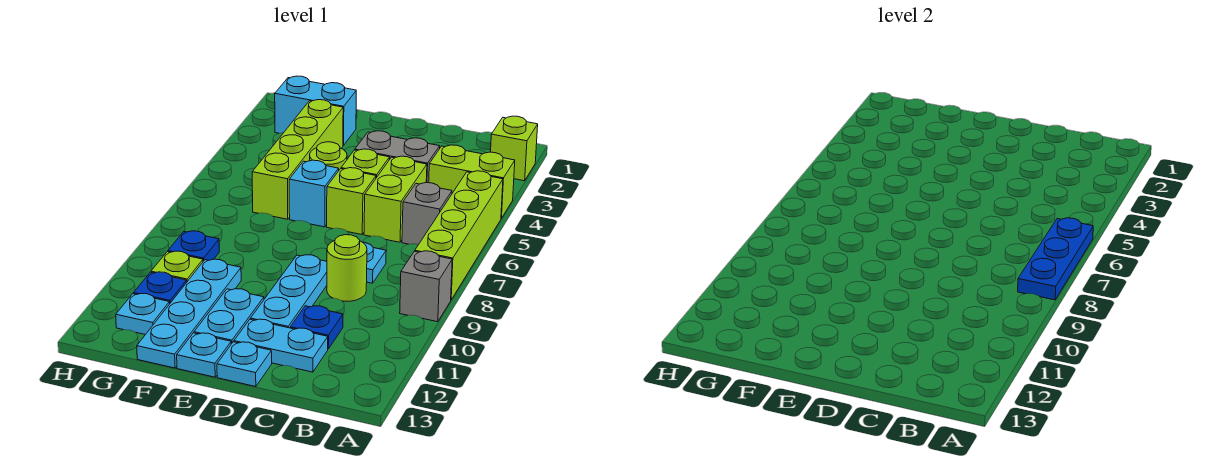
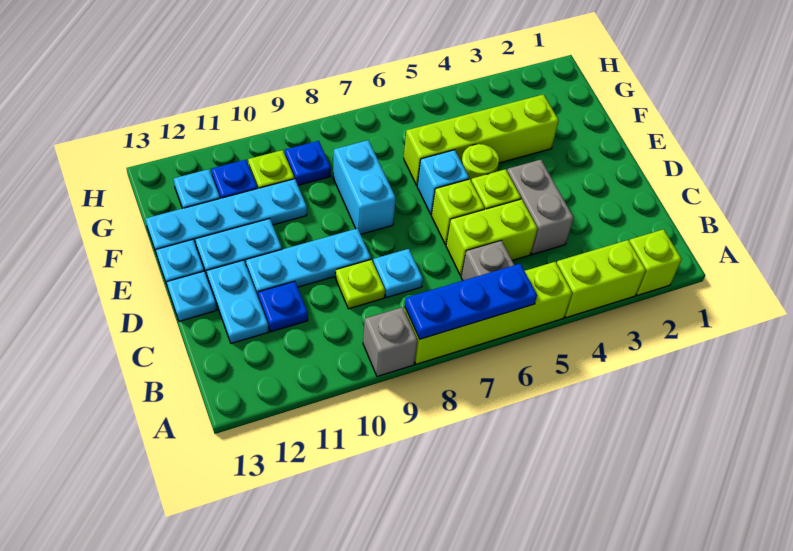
lime brick A4:B4 level 1 -> lime brick A3:A4 level 1
lime round brick C9 level 1 -> lime plate C9 level 1
cyan brick F2:G2 level 1 -> cyan brick E8:F8 level 1

